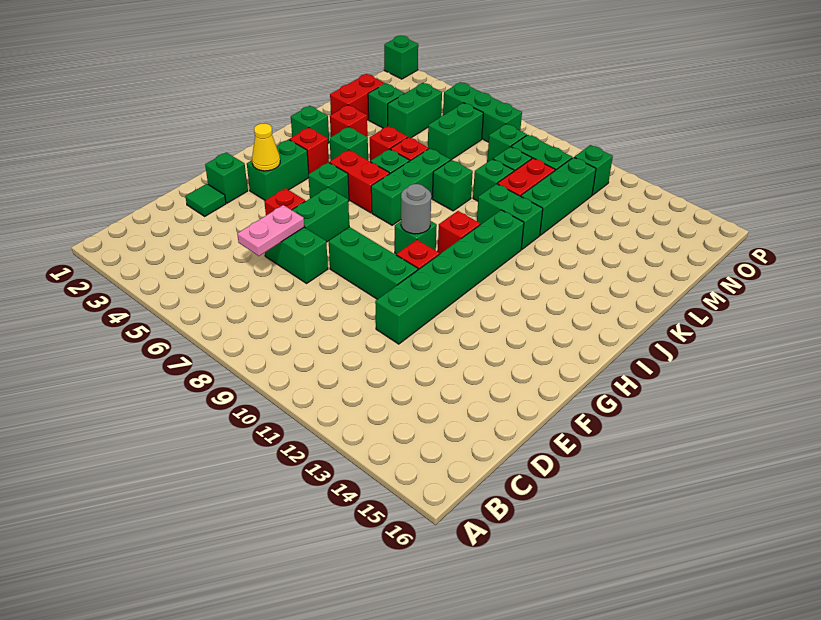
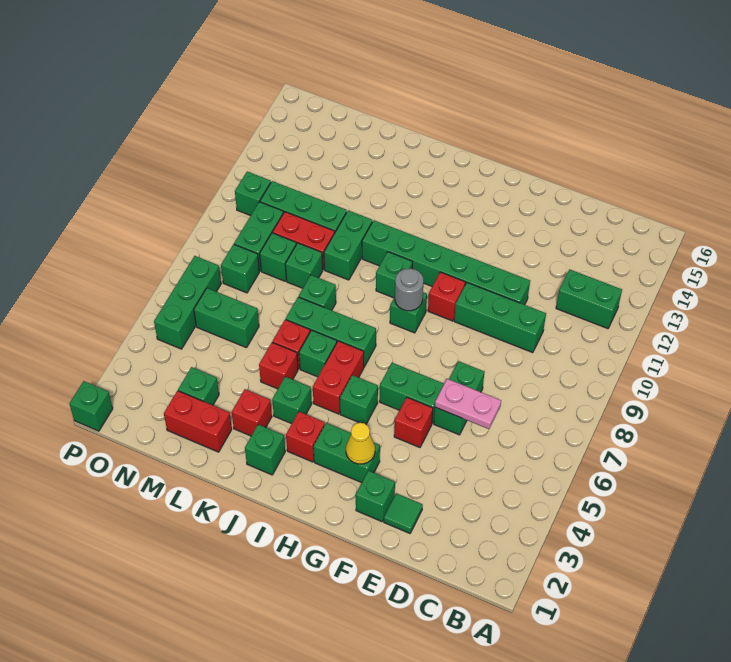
green brick F8:F10 level 1 -> green brick D10:F10 level 1
red brick I10 level 1 -> green brick I10 level 1
green brick M4:N4 level 1 -> green brick B12:C12 level 1

